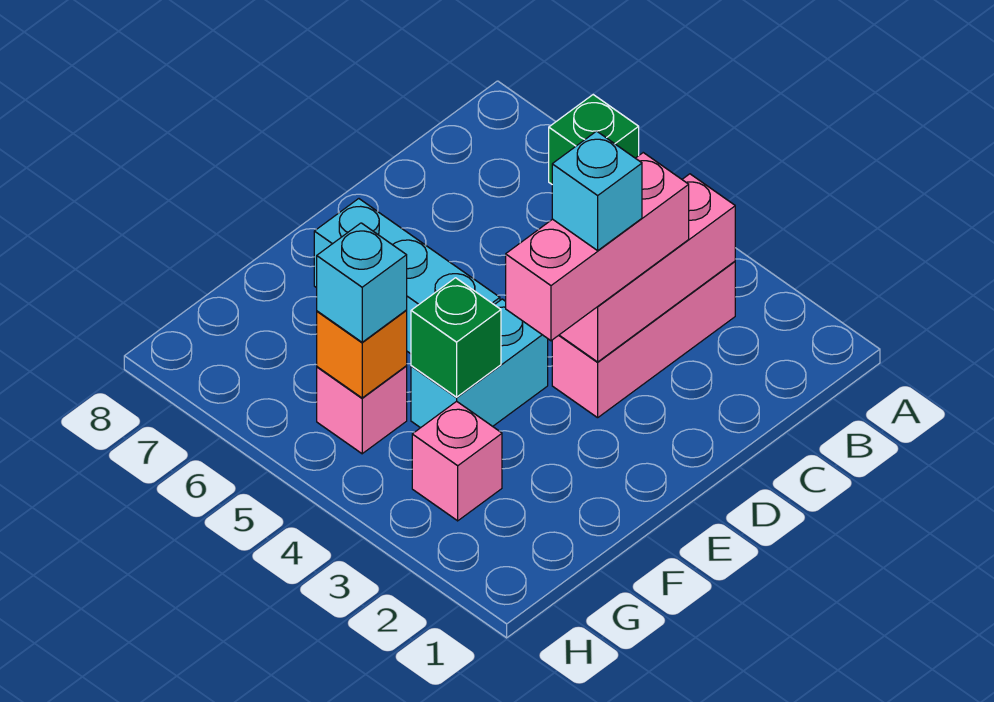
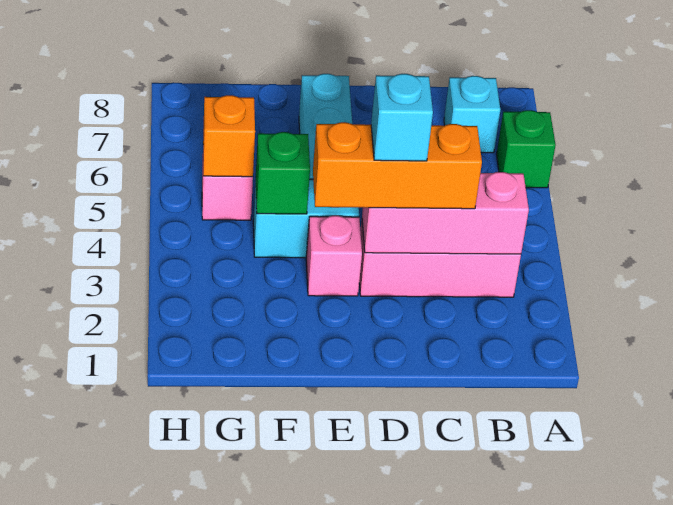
pink brick C3:E3 level 3 -> orange brick C3:E3 level 3
pink brick G3 level 1 -> pink brick E3 level 1
cyan brick G5 level 3 -> cyan brick B7 level 1

